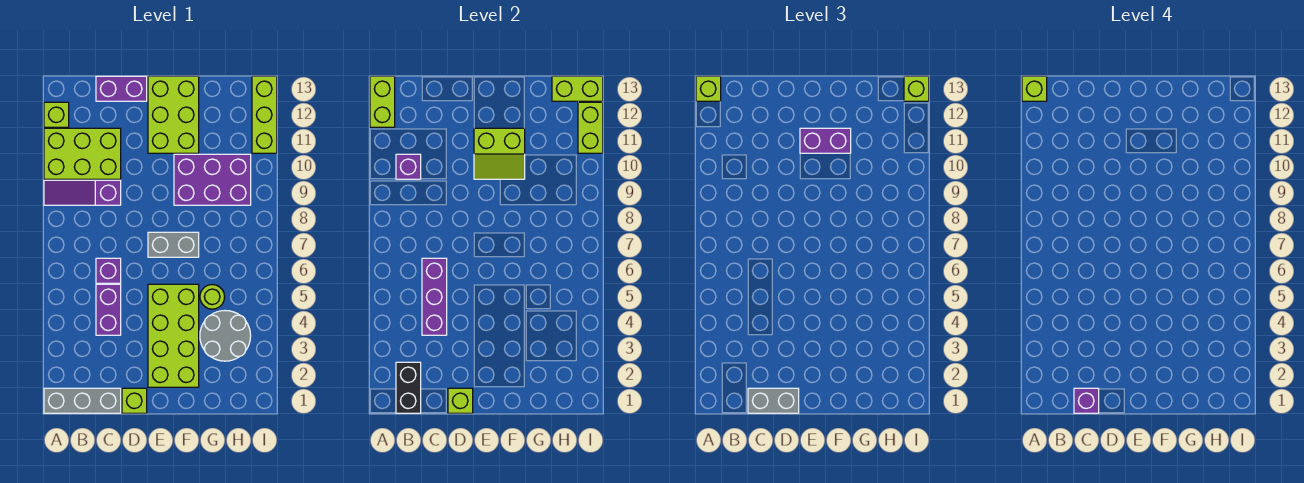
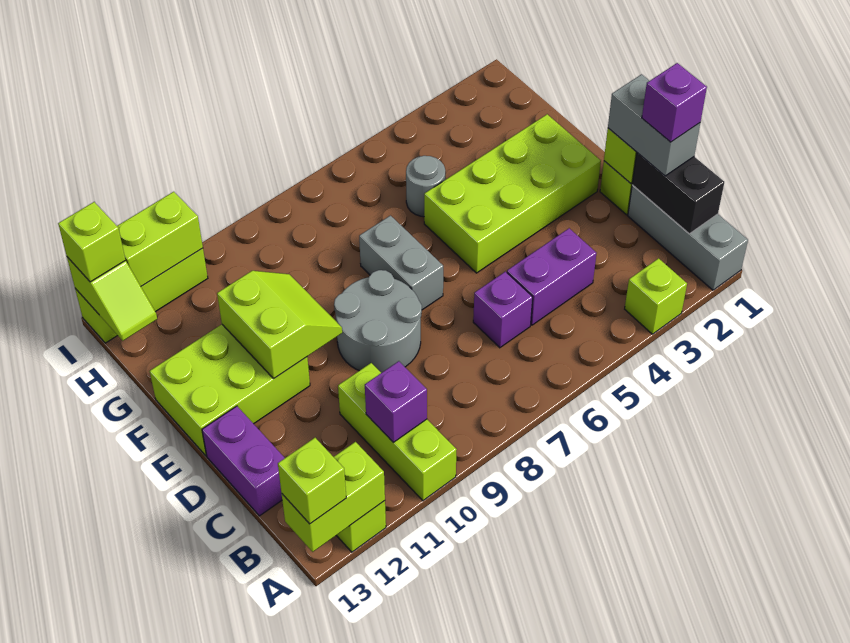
purple slope A9:C9 level 1 top C -> none
lime brick A10:C11 level 1 -> lime brick A10:C10 level 1
lime brick A13 level 4 -> lime brick A3 level 1
black brick B1:B2 level 2 -> black brick B1:C1 level 2
purple brick C4:C6 level 2 -> none
purple brick E11:F11 level 3 -> none
purple brick F9:H10 level 1 -> none
grey round brick G3:H4 level 1 -> grey round brick D8:E9 level 1
lime round brick G5 level 1 -> grey round brick G5 level 1
lime brick H13:I13 level 2 -> lime slope H13:I13 level 2 top I

